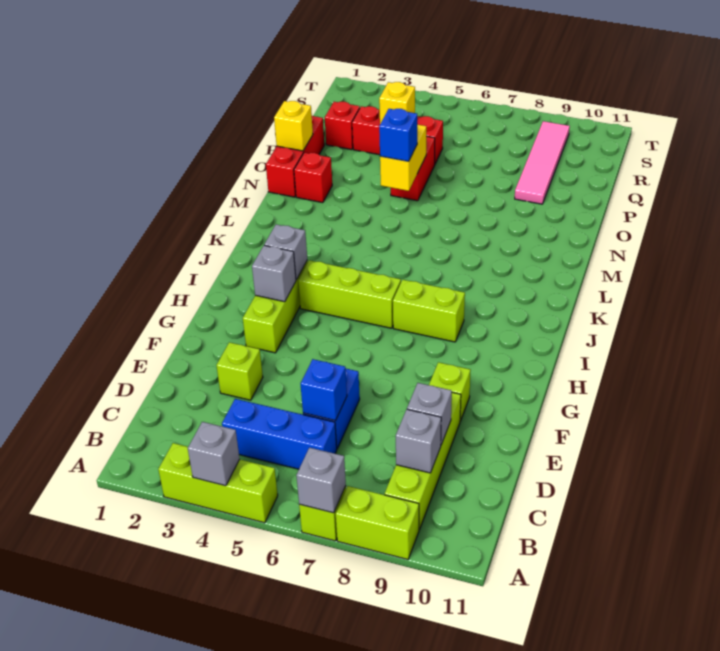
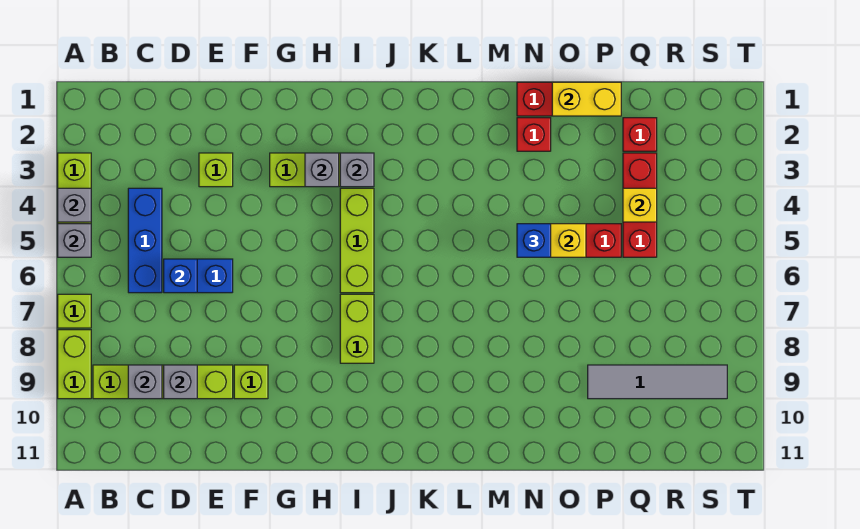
grey brick A7 level 2 -> grey brick A5 level 2
yellow brick O1 level 2 -> yellow brick O1:P1 level 2
pink tile P9:S9 level 1 -> grey tile P9:S9 level 1

